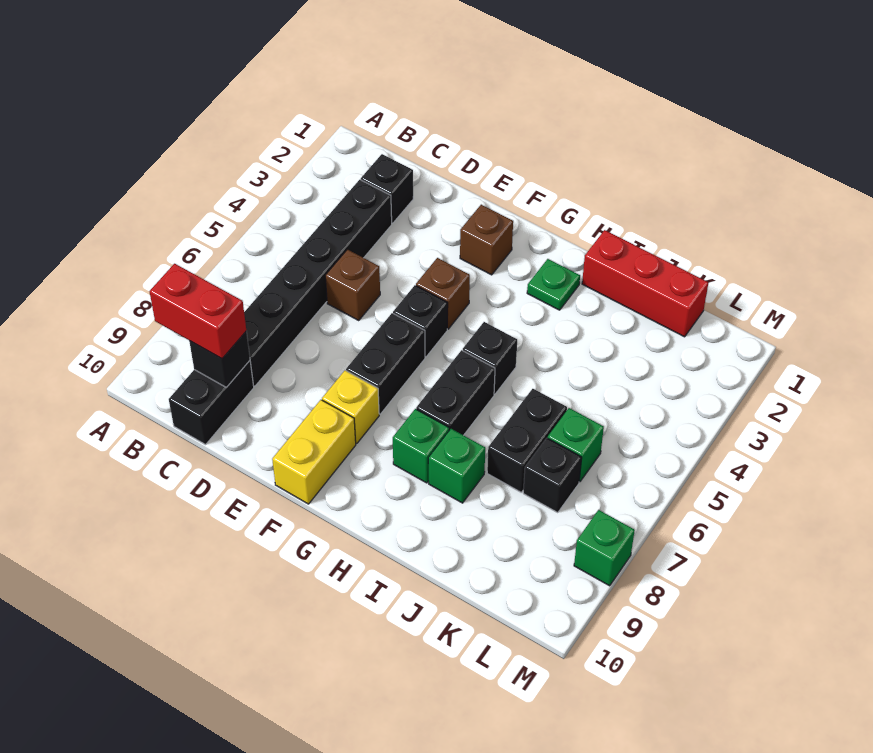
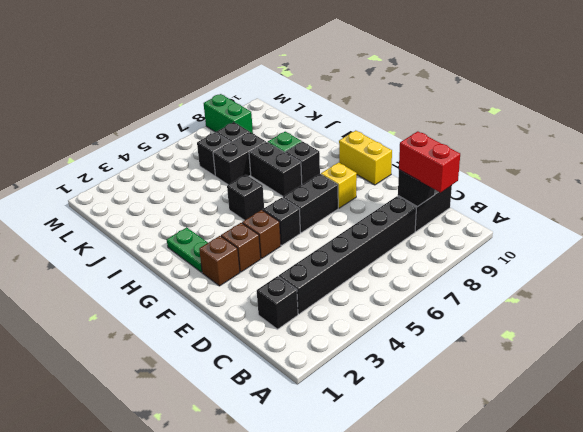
brown brick D5 level 1 -> brown brick F3 level 1
yellow brick F9:F10 level 1 -> yellow brick F10:G10 level 1
green plate H2 level 1 -> green plate G2:H2 level 1
black brick H6:H7 level 1 -> black brick H7:I7 level 1
green brick H8 level 1 -> black brick H8 level 1
red brick I1:K1 level 1 -> none
green brick K6 level 1 -> black brick K6 level 1
green brick M8 level 1 -> green brick L8:M8 level 1

